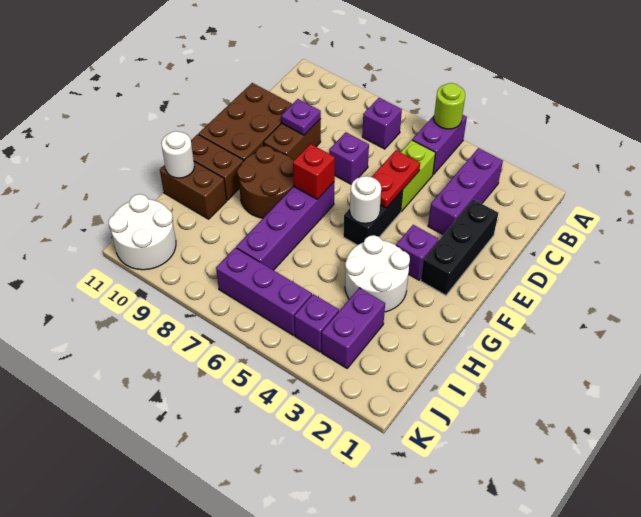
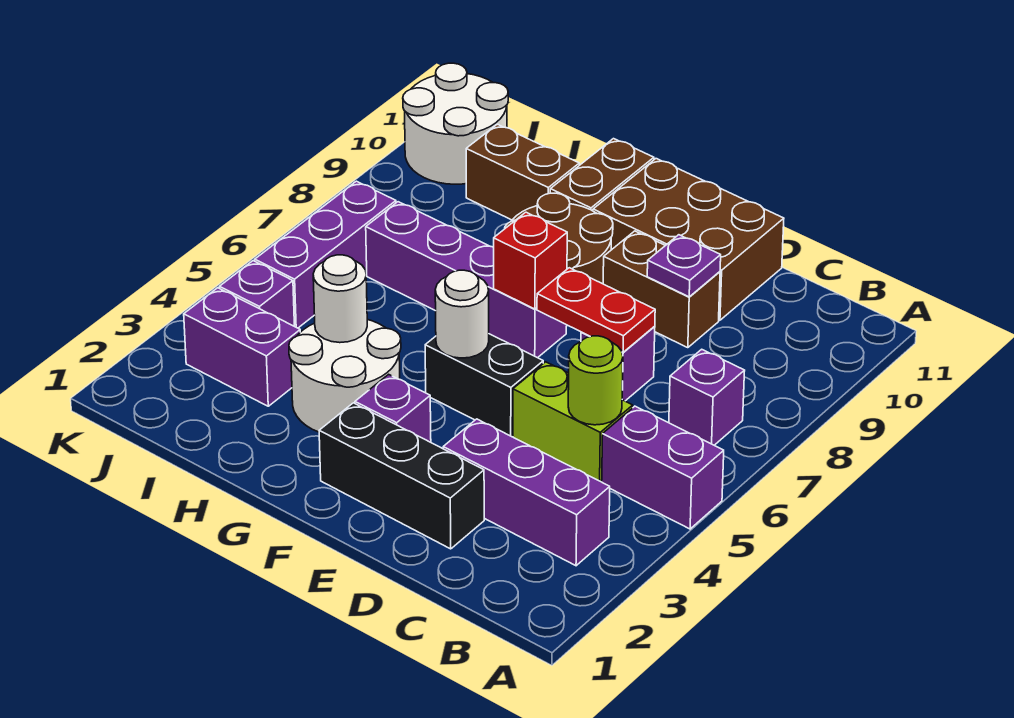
lime round brick A5 level 2 -> lime round brick C5 level 2
red plate D5:E5 level 2 -> red plate D7:E7 level 2
brown brick H10:H11 level 1 -> brown brick H10:I10 level 1
white round brick H11 level 2 -> white round brick H4 level 2

